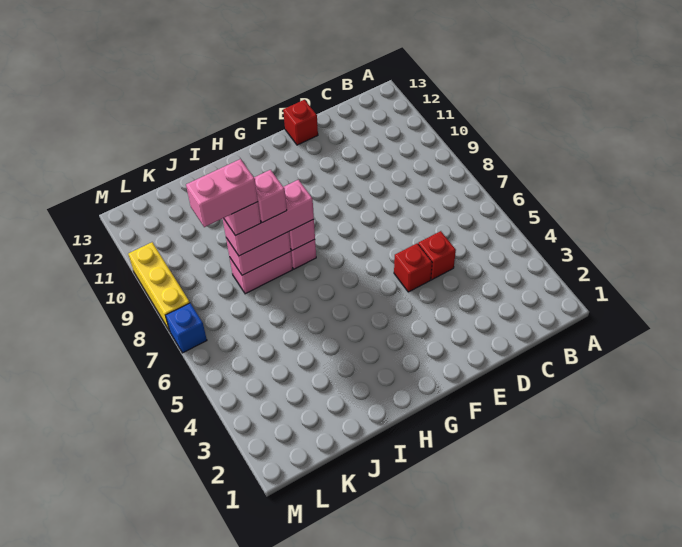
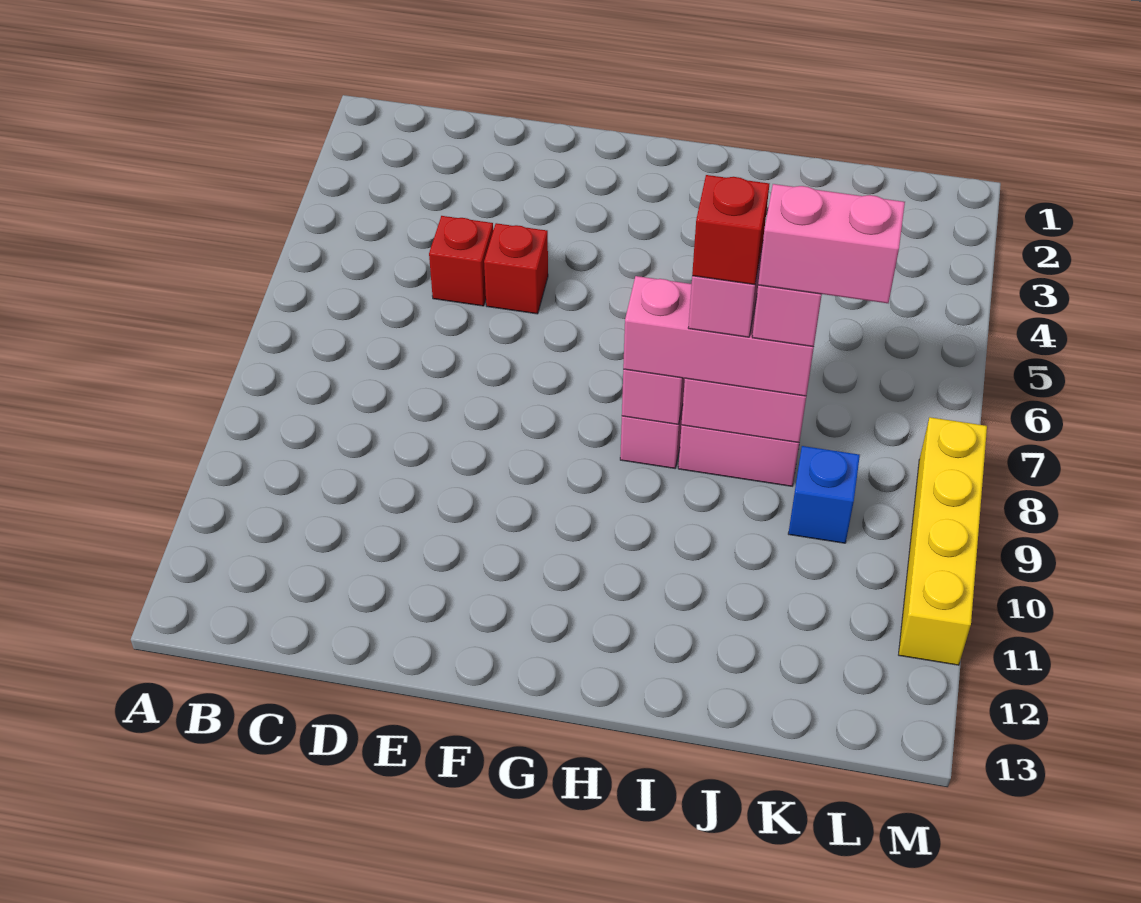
red brick E13 level 1 -> red brick I8 level 5
blue brick M7 level 1 -> blue brick K9 level 1
yellow brick M8:M10 level 1 -> yellow brick M8:M11 level 1

